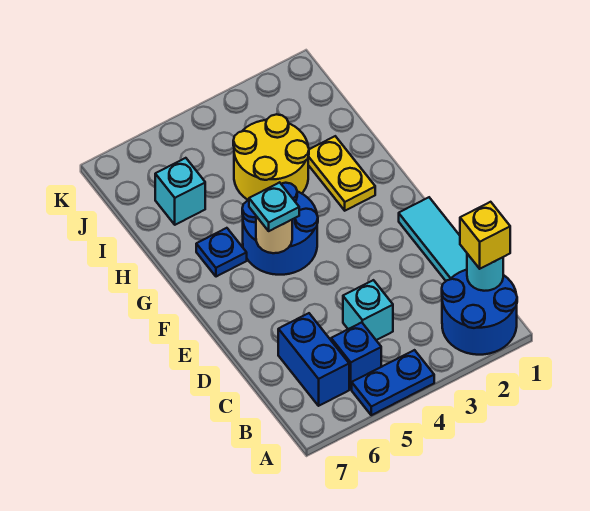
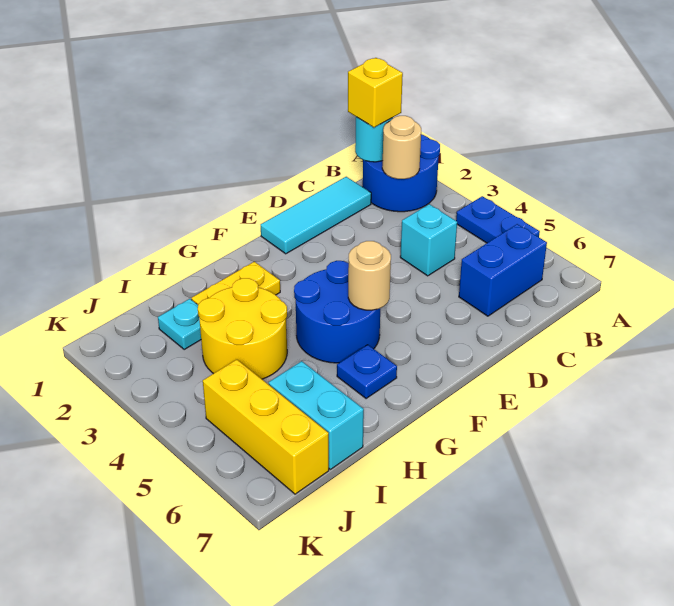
none -> tan round brick B2 level 2
blue brick B5 level 1 -> none
cyan plate F5 level 3 -> cyan plate I2 level 1
cyan brick I6 level 1 -> cyan brick I6:I7 level 1
none -> yellow brick J5:J7 level 1

